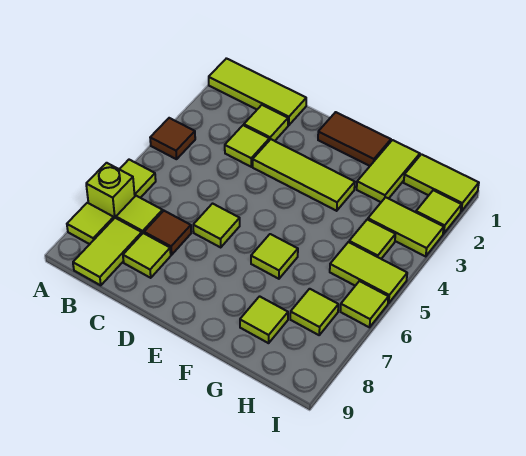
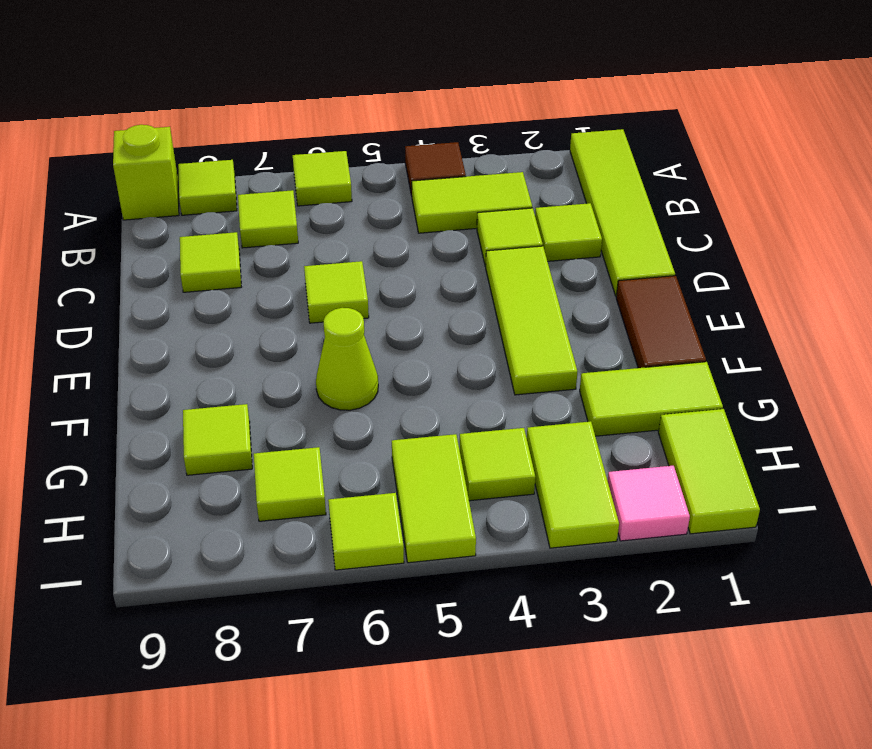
lime tile A1:C1 level 1 -> lime tile A1:D1 level 1
lime brick A7 level 1 -> lime brick A9 level 1
lime tile B8:B9 level 1 -> lime tile B3:B4 level 1
brown tile C7 level 1 -> none
lime tile F6 level 1 -> lime cone F6 level 1
lime tile I2 level 1 -> pink tile I2 level 1

